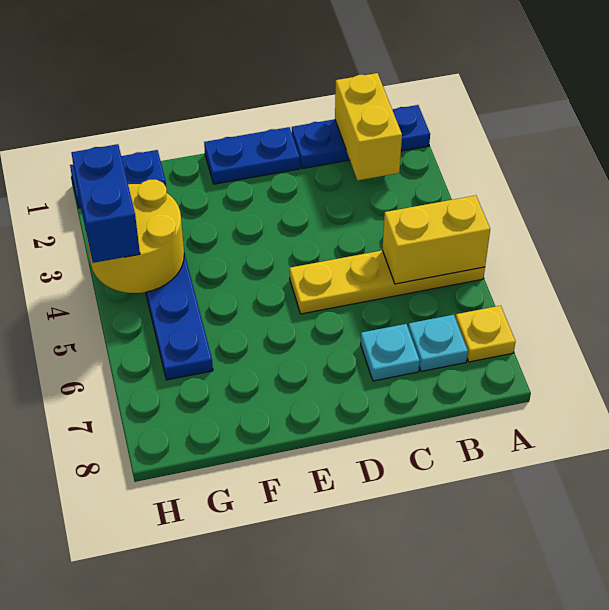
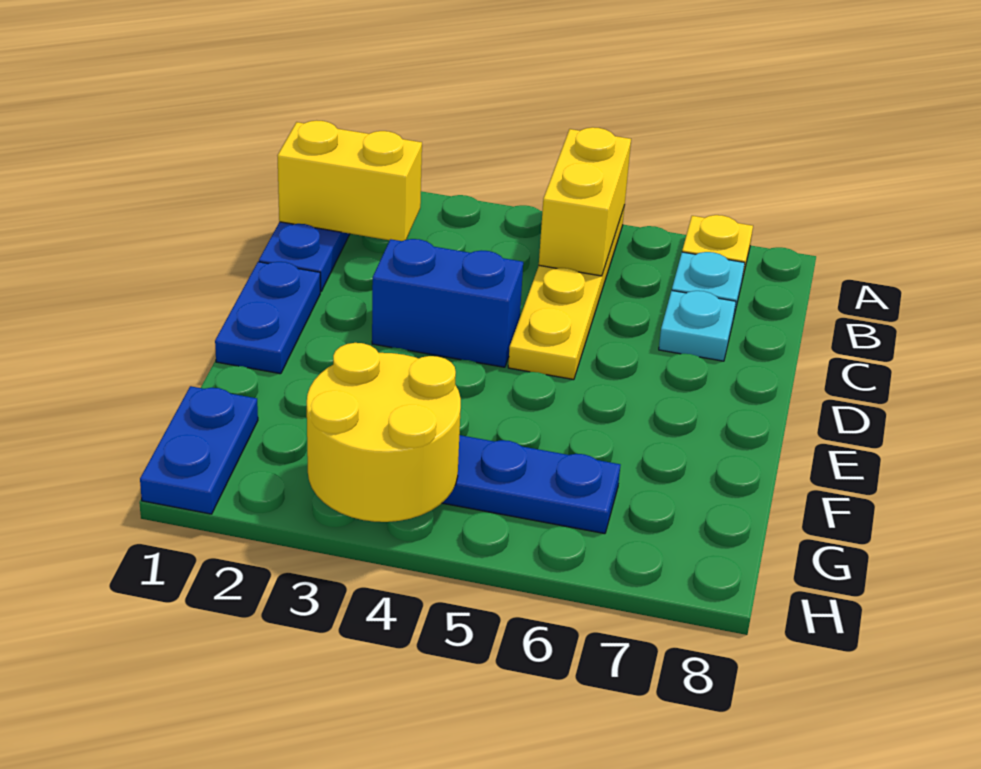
blue brick H3:H4 level 3 -> blue brick D3:D4 level 1

